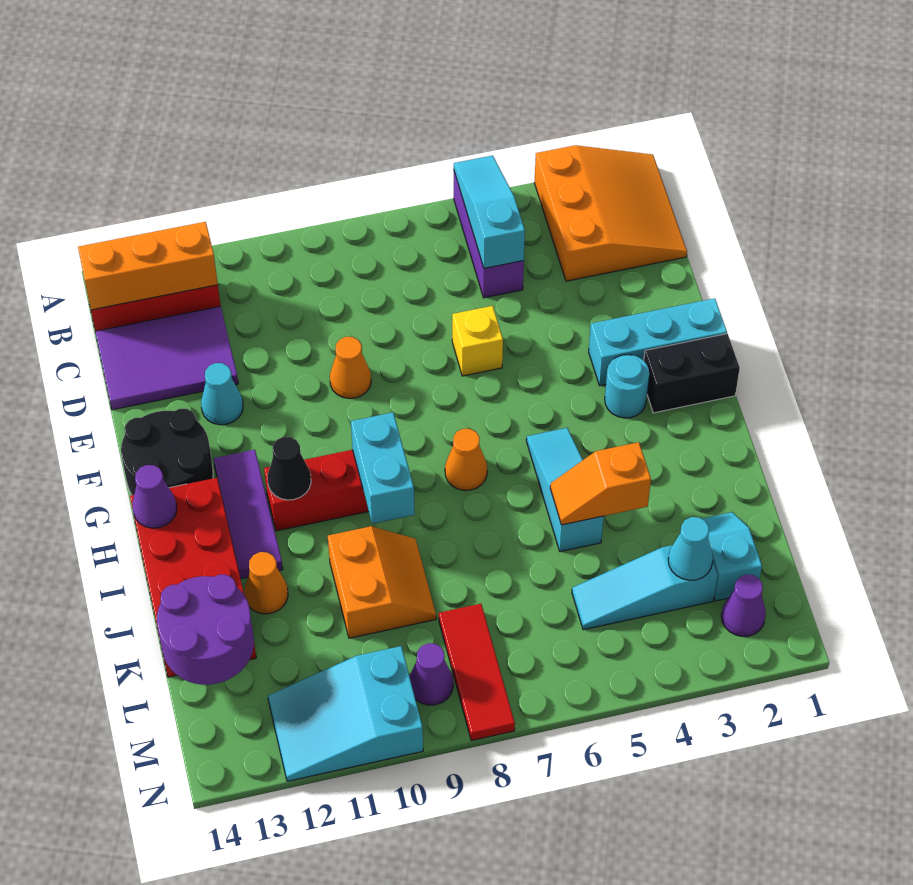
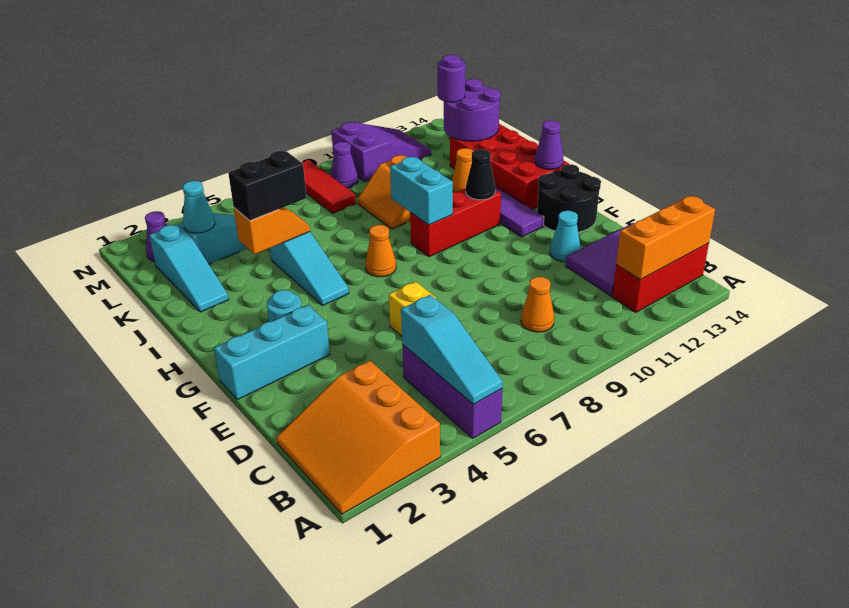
orange cone E9 level 1 -> orange cone C9 level 1
black brick G1:G2 level 1 -> black brick J4:J5 level 3
cyan slope K2:L2 level 1 top L -> cyan slope J2:L2 level 1 top L
none -> purple round brick L13 level 3
cyan slope M10:N12 level 1 top 10 -> purple slope M10:N12 level 1 top 10

